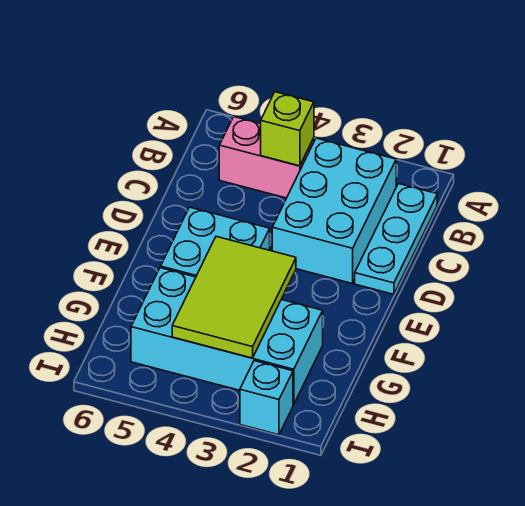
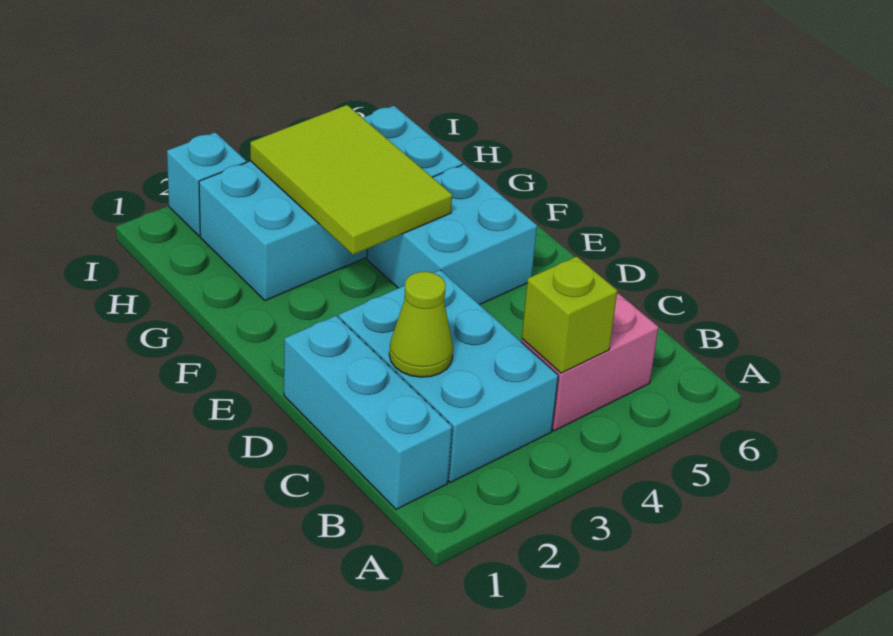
cyan plate B1:D1 level 1 -> cyan brick B1:D1 level 1
none -> lime cone C2 level 2

